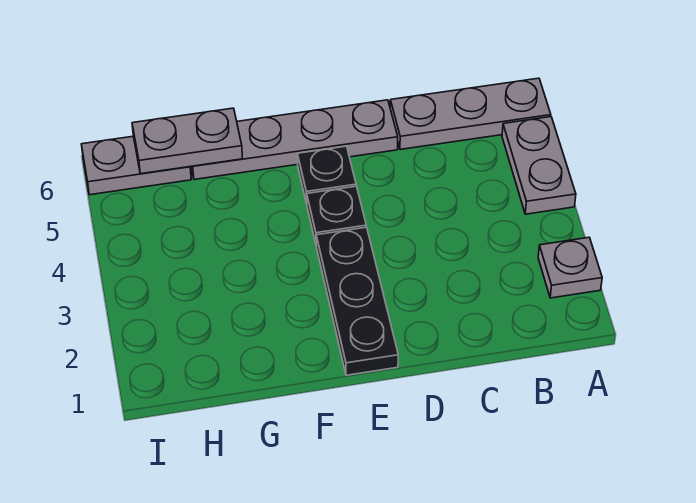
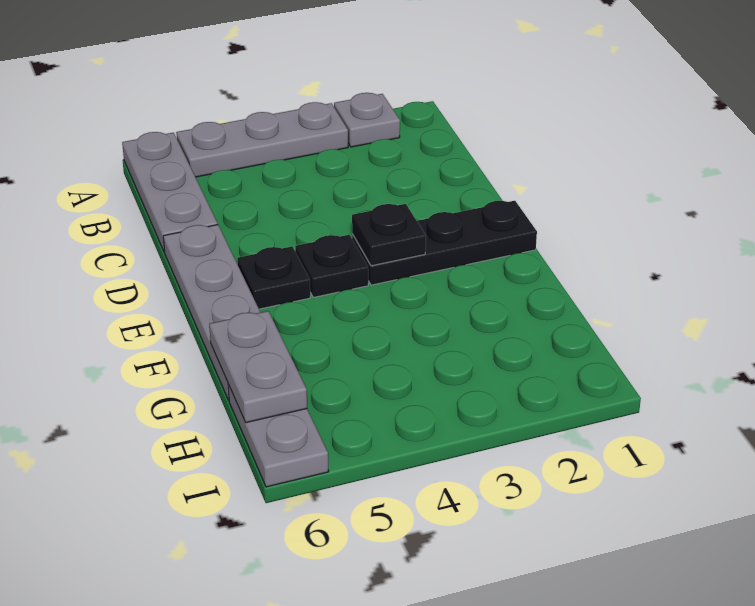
grey plate A4:A5 level 1 -> grey plate A3:A5 level 1
none -> black plate E3 level 2

